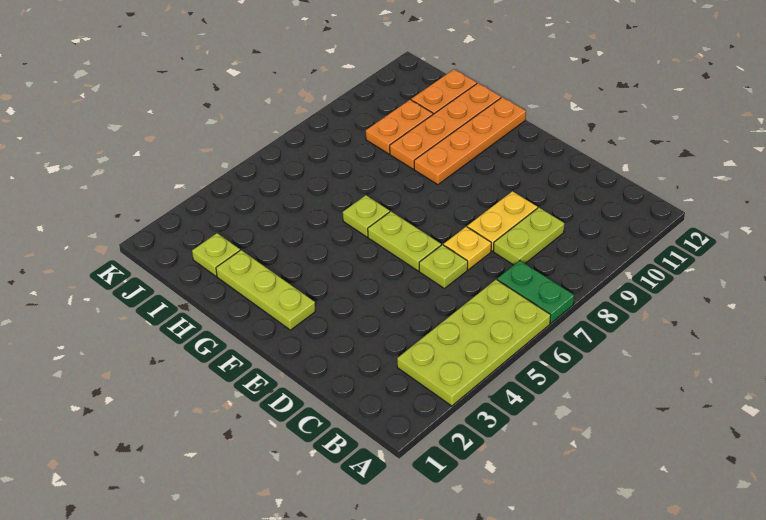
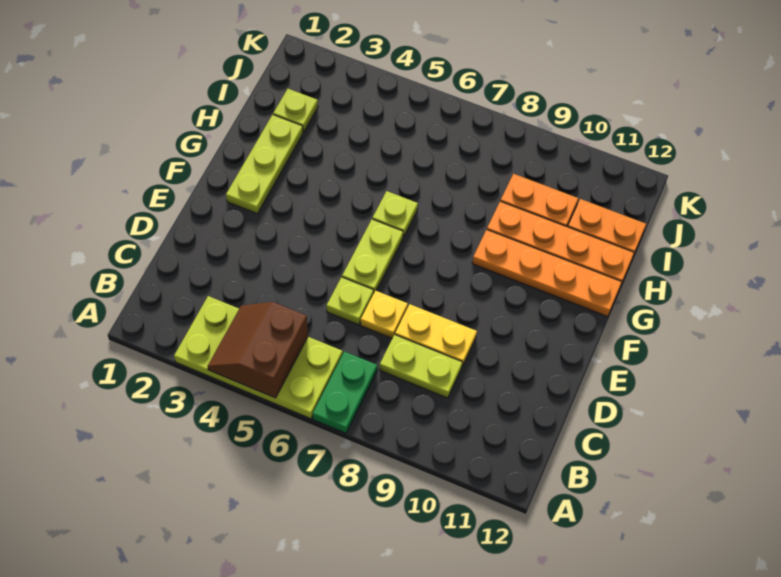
none -> brown slope A4:B5 level 2 top 5

